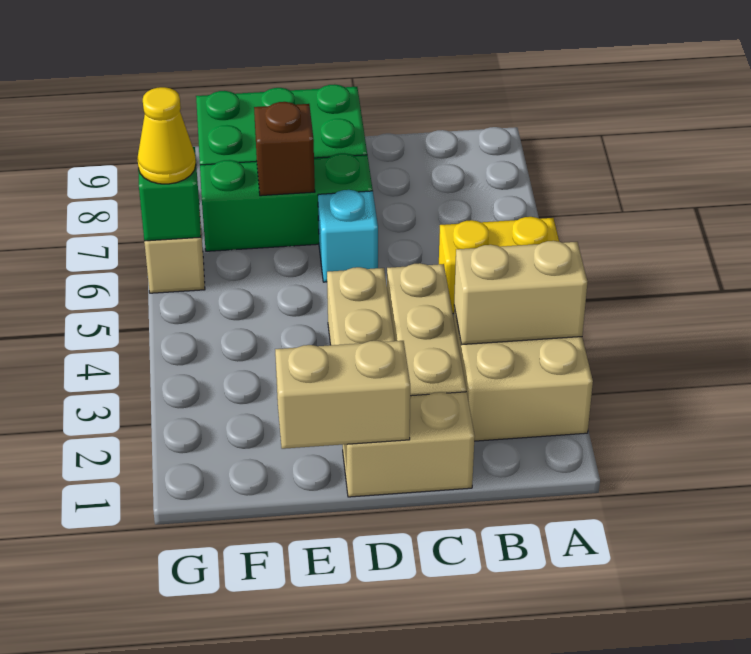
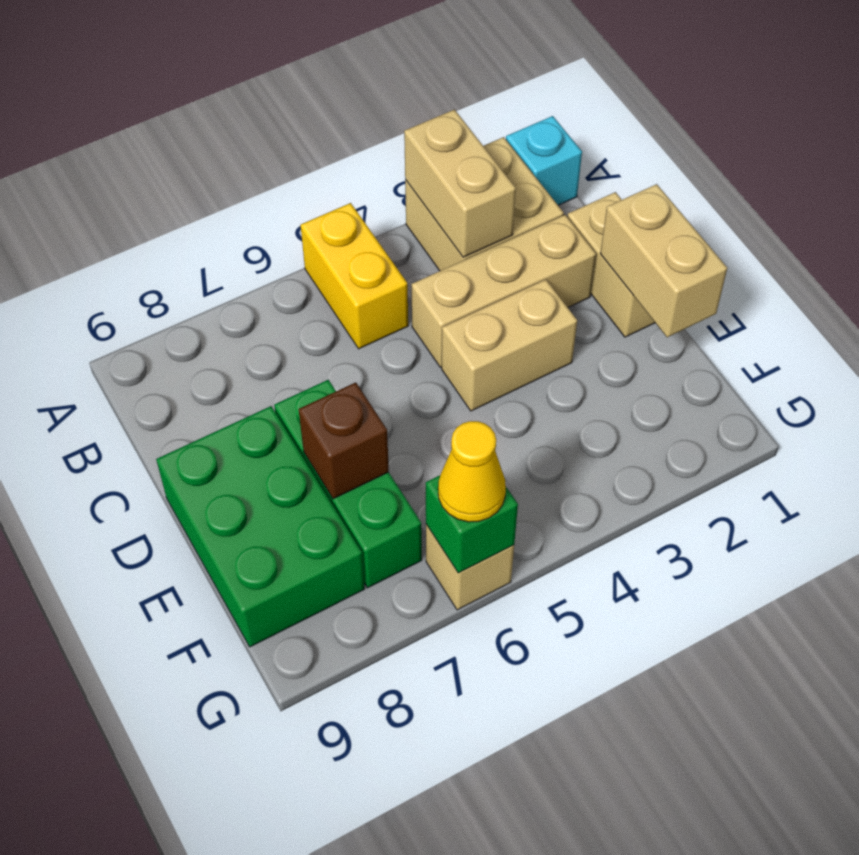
cyan brick D6 level 1 -> cyan brick A1 level 1

